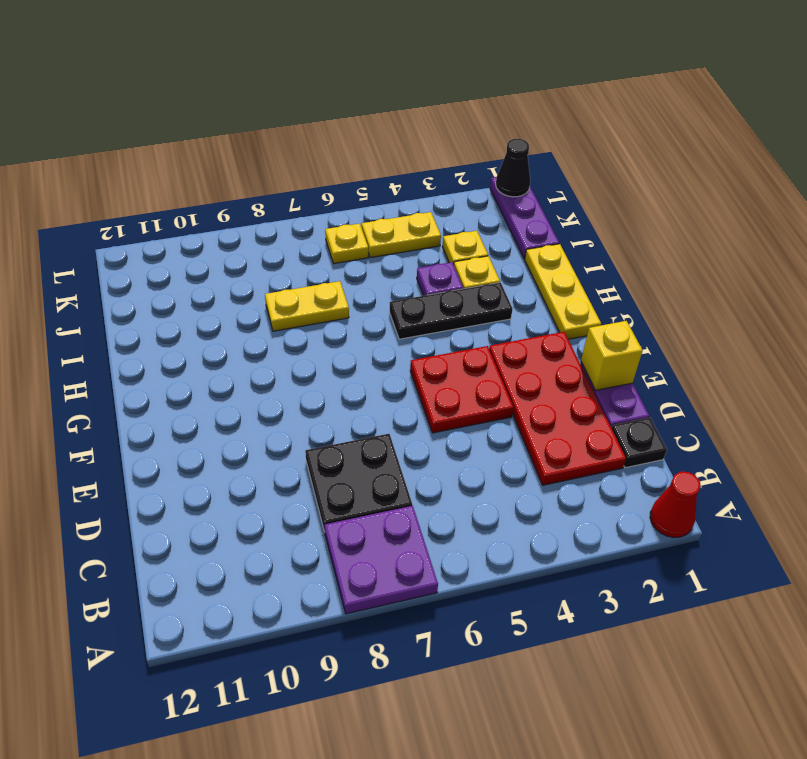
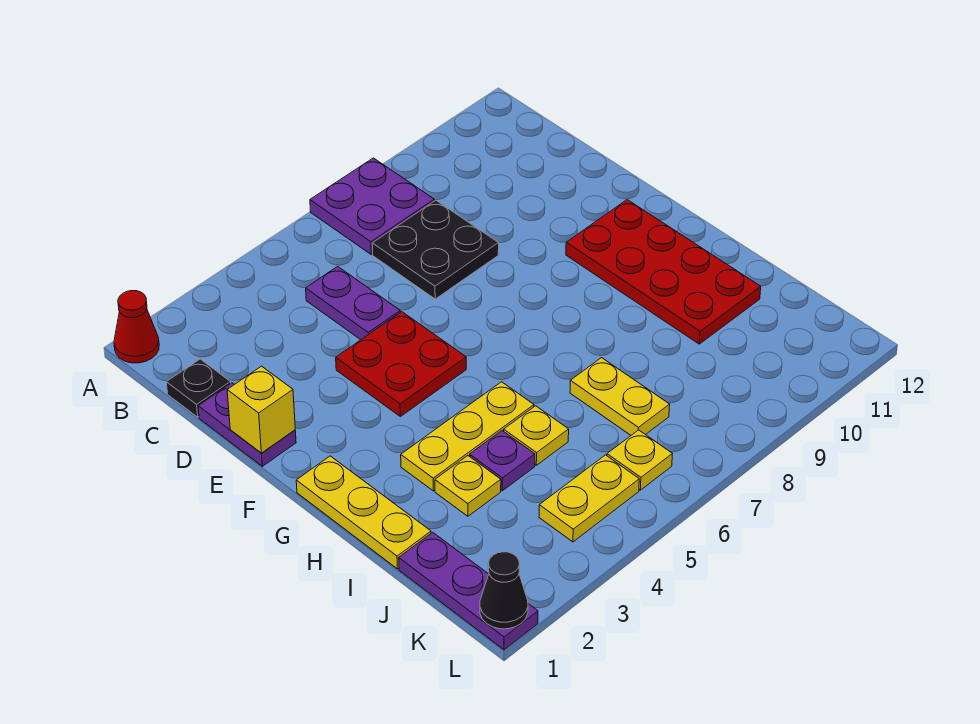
red plate C2:F3 level 1 -> red plate F10:I11 level 1
none -> purple plate C5:D5 level 1
black plate H3:H5 level 1 -> yellow plate H3:H5 level 1
yellow plate I7:I8 level 1 -> yellow plate I7:J7 level 1
yellow plate J3 level 1 -> yellow plate I5 level 1

